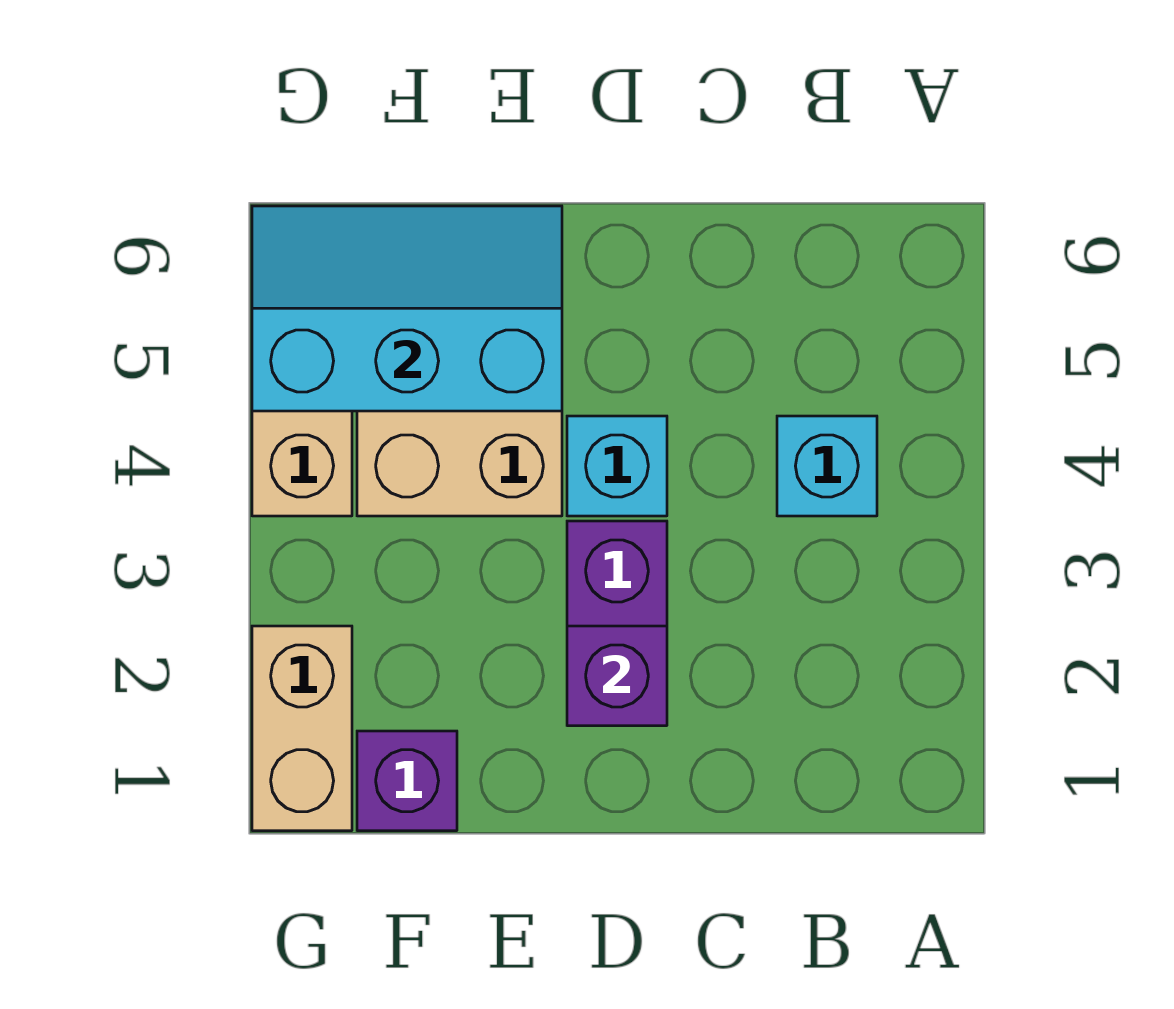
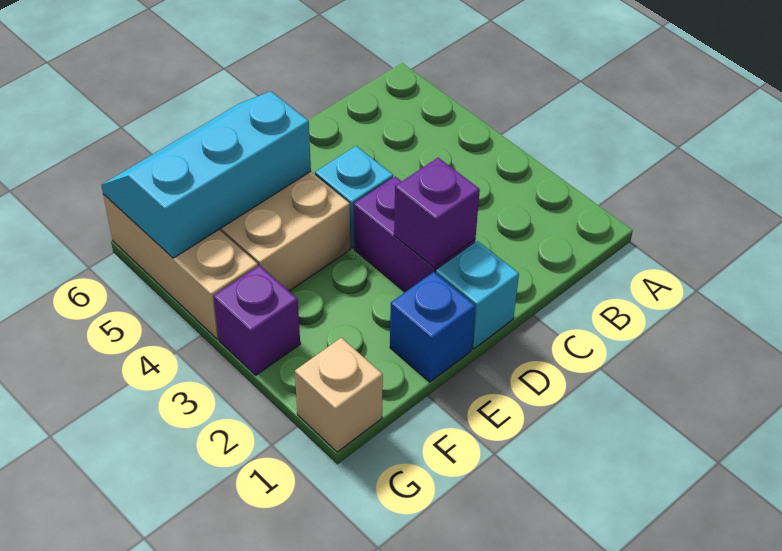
cyan brick B4 level 1 -> cyan brick D1 level 1
none -> blue brick E1 level 1
purple brick F1 level 1 -> purple brick G3 level 1
tan brick G1:G2 level 1 -> tan brick G1 level 1

